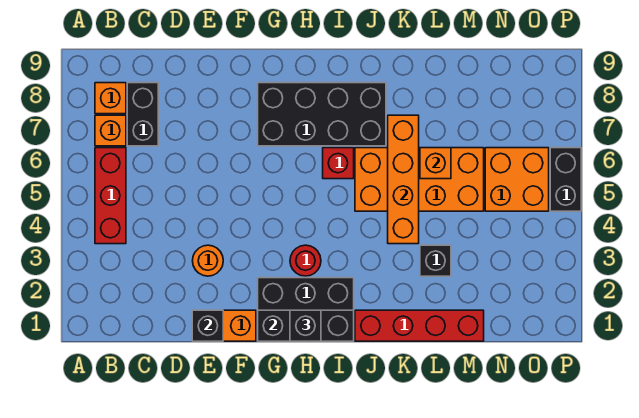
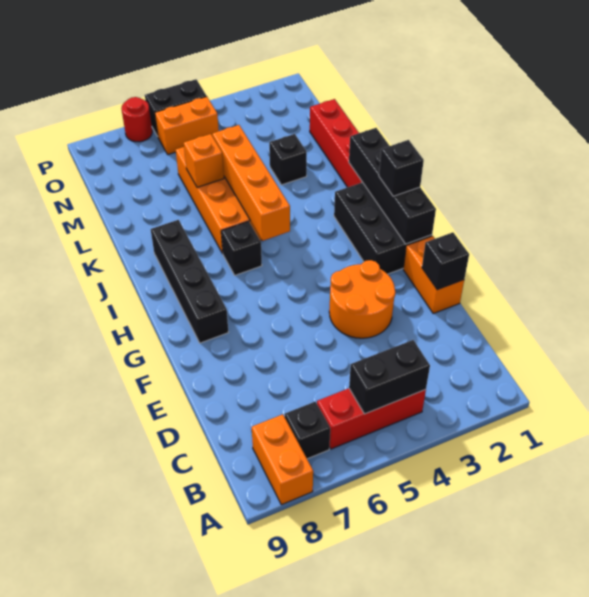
orange brick B7 level 1 -> black brick B7 level 1
orange brick B8 level 1 -> orange brick A8:B8 level 1
black brick C7:C8 level 1 -> black brick B4:B5 level 2
orange round brick E3 level 1 -> orange round brick E3:F4 level 1
black brick G1:I1 level 2 -> black brick G1:J1 level 2
black brick G7:J8 level 1 -> black brick G8:J8 level 1
red round brick H3 level 1 -> red round brick P7 level 1
red brick I6 level 1 -> black brick I6 level 1
orange brick K4:K7 level 2 -> orange brick I5:L5 level 2
orange brick N5:O6 level 1 -> orange brick O5:O6 level 1

